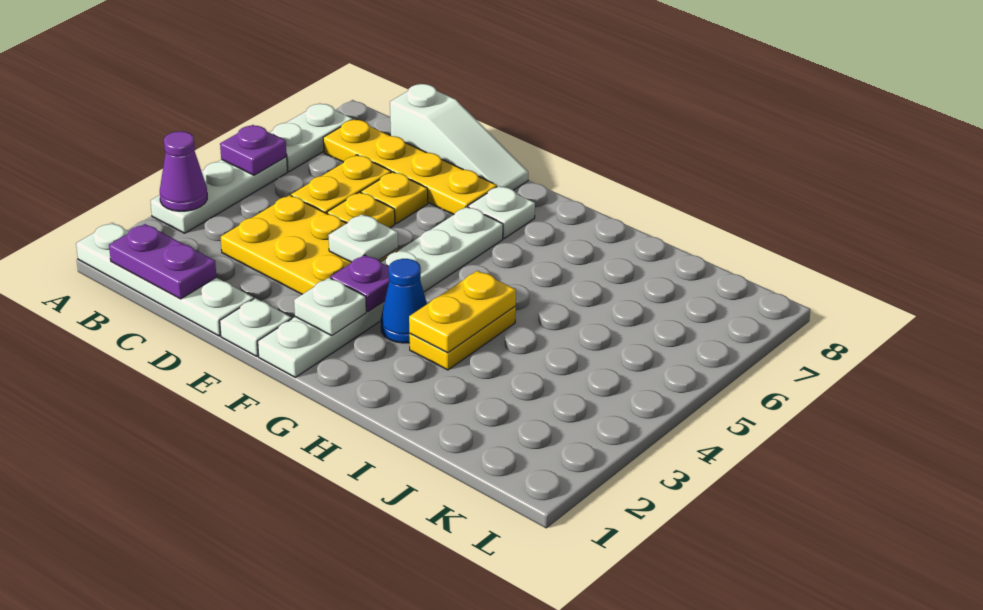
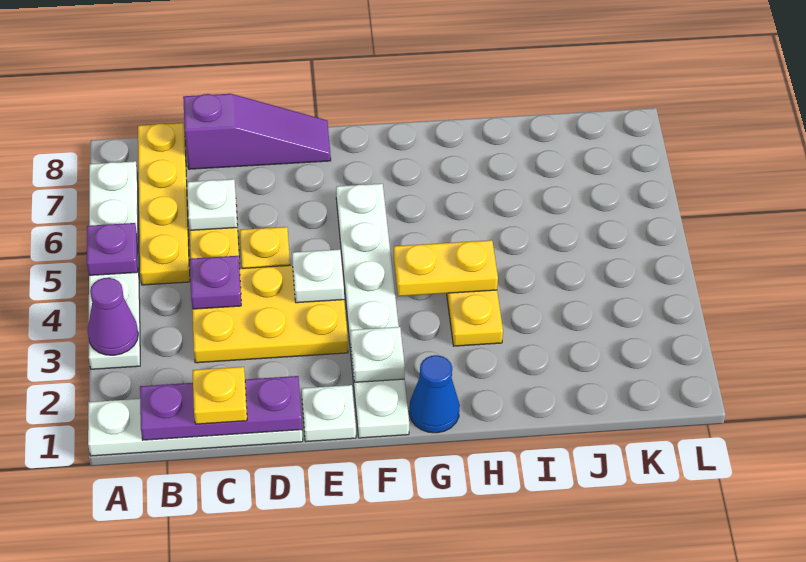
purple plate B1:C1 level 2 -> purple plate B1:D1 level 2
yellow plate B7:E7 level 1 -> yellow plate B5:B8 level 1
white slope C8:E8 level 1 top C -> purple slope C8:E8 level 1 top C
yellow plate D6 level 1 -> yellow plate C1 level 3
purple plate F3 level 2 -> purple plate C4 level 2
white plate F7 level 1 -> white plate C6 level 2
blue cone G3 level 1 -> blue cone G1 level 1
yellow plate H3:H4 level 2 -> yellow plate G4:H4 level 2

